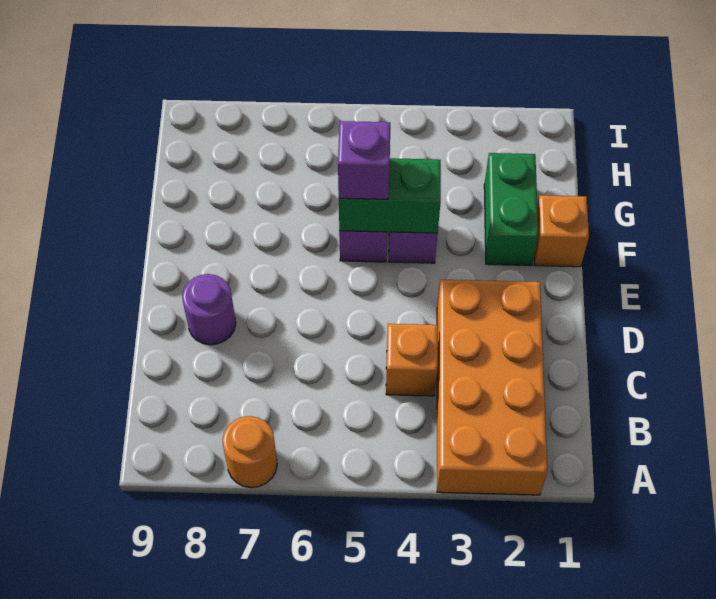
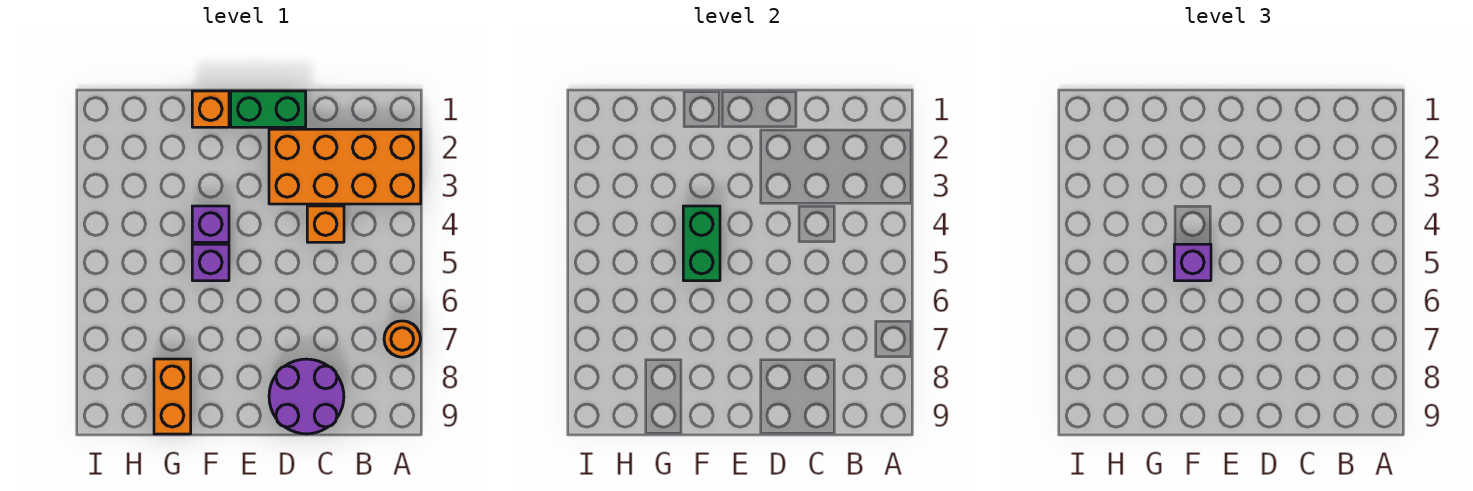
purple round brick D8 level 1 -> purple round brick C8:D9 level 1
green brick F2:G2 level 1 -> green brick D1:E1 level 1
none -> orange brick G8:G9 level 1

